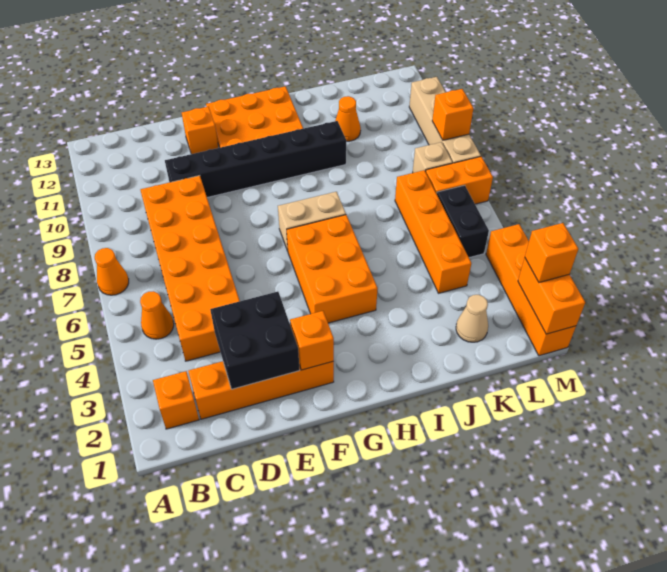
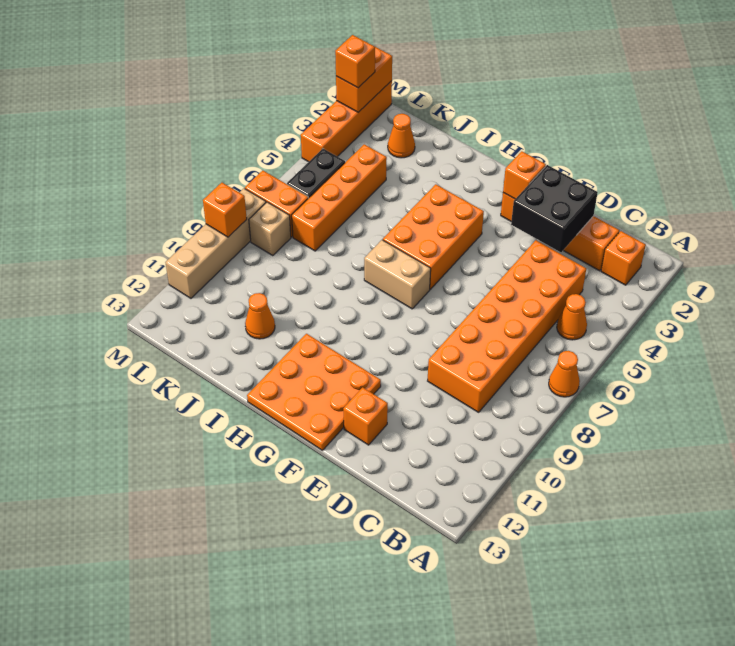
black brick D10:I10 level 1 -> none
tan cone K2 level 1 -> orange cone K2 level 1

